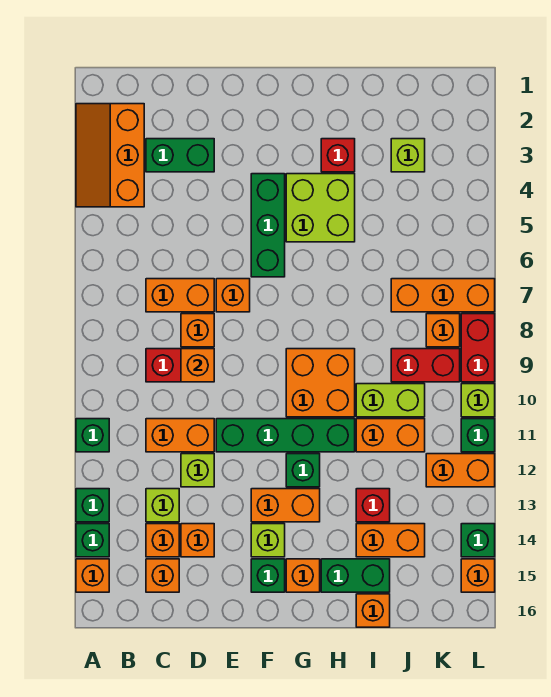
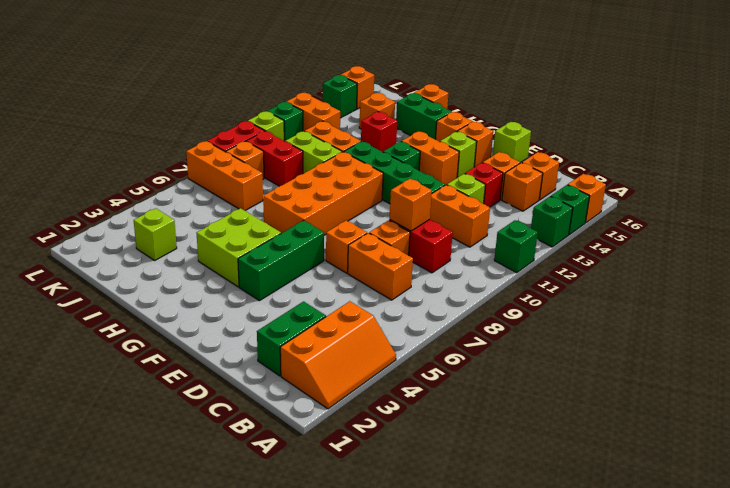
green brick C3:D3 level 1 -> green brick C2:C3 level 1
lime brick C13 level 1 -> lime brick E16 level 1
green brick F15 level 1 -> orange brick F15 level 1
orange brick G9:H10 level 1 -> orange brick G7:H10 level 1
red brick H3 level 1 -> red brick D13 level 1
orange brick I14:J14 level 1 -> orange brick J14 level 1

